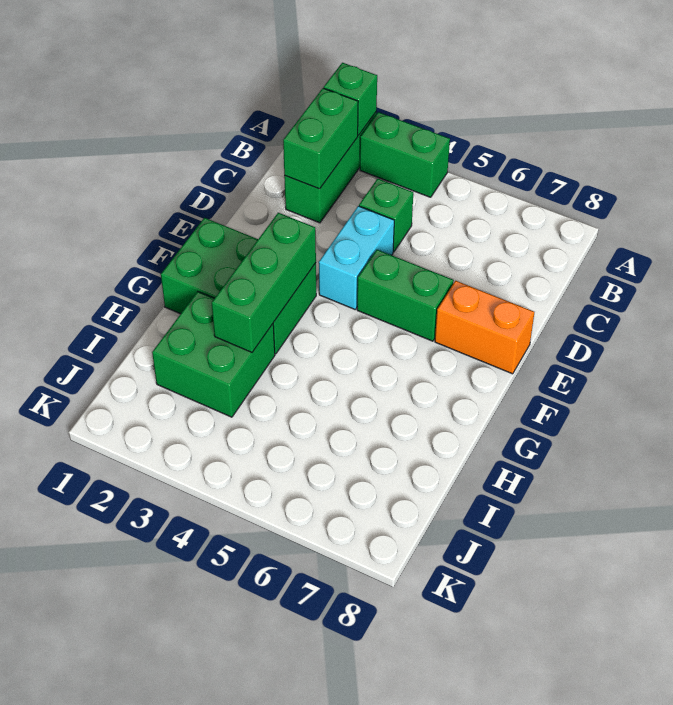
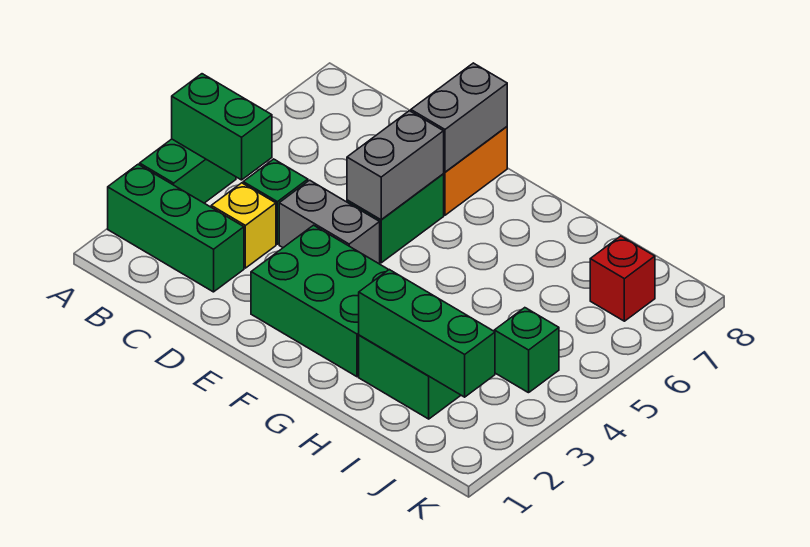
green brick A2 level 2 -> green brick J4 level 1
green brick B2:C2 level 2 -> green brick A4:B4 level 2
none -> yellow brick C3 level 1
cyan brick D4:E4 level 1 -> grey brick D4:E4 level 1
none -> grey brick E5:E6 level 2
none -> grey brick E7:E8 level 2
green brick F1:G3 level 1 -> green brick E2:G3 level 1
green brick F3:H3 level 2 -> green brick H2:J2 level 2
none -> red brick J7 level 1

